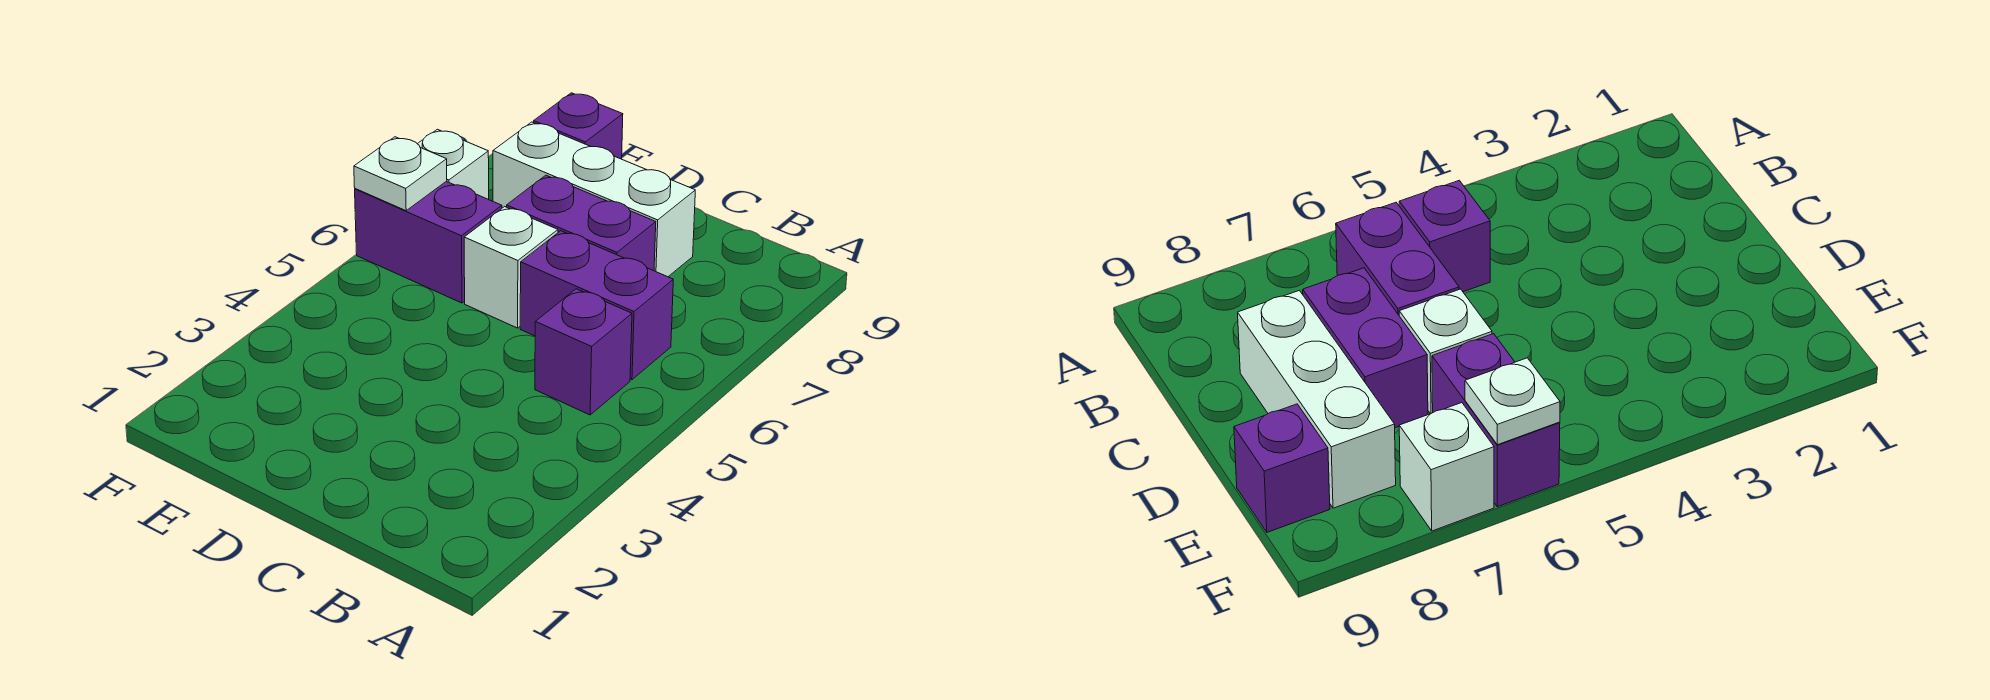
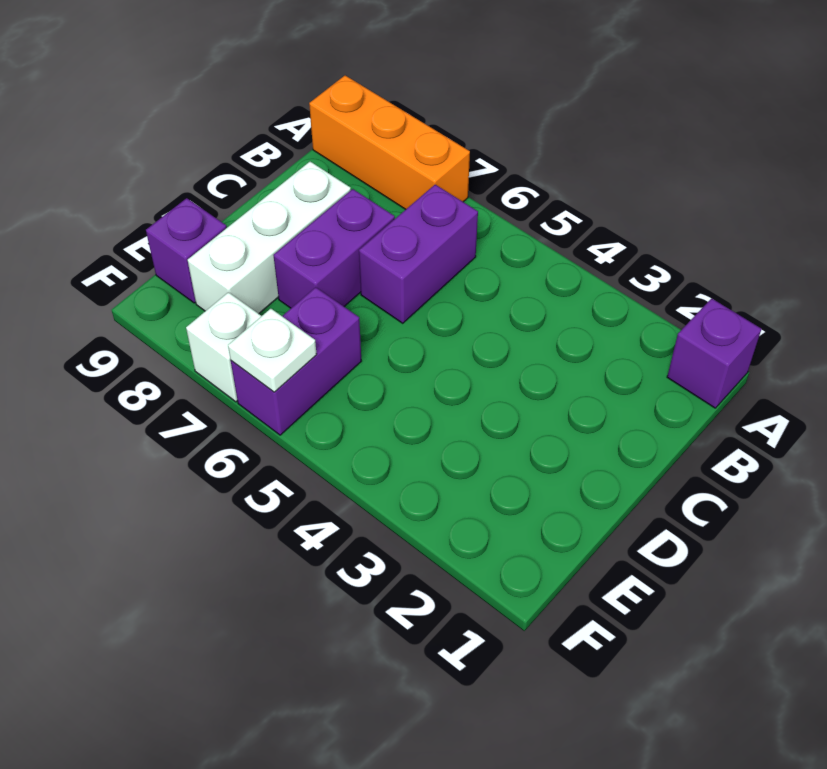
none -> orange brick A7:A9 level 1
purple brick B5 level 1 -> purple brick A1 level 1
white brick D6 level 1 -> none

